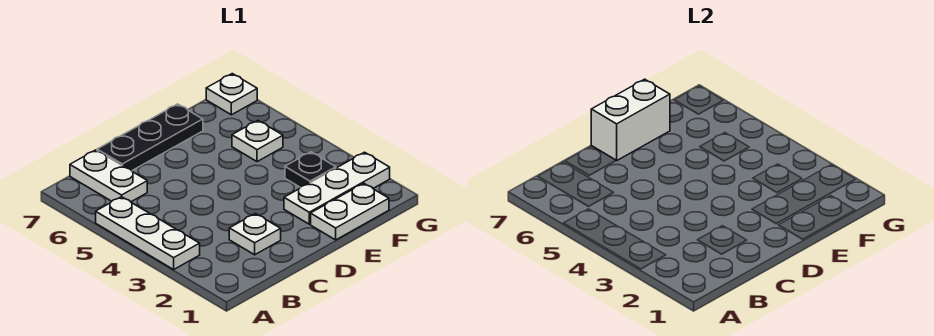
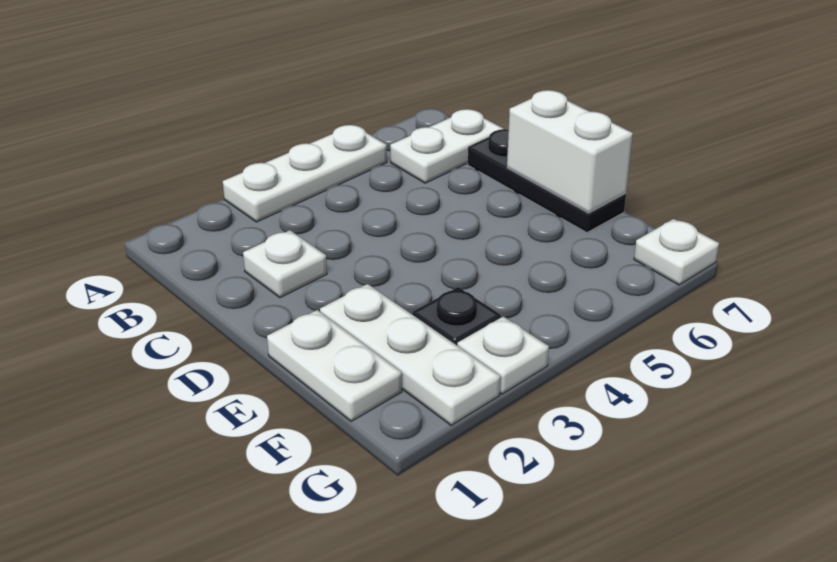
white plate F5 level 1 -> white plate G3 level 1

